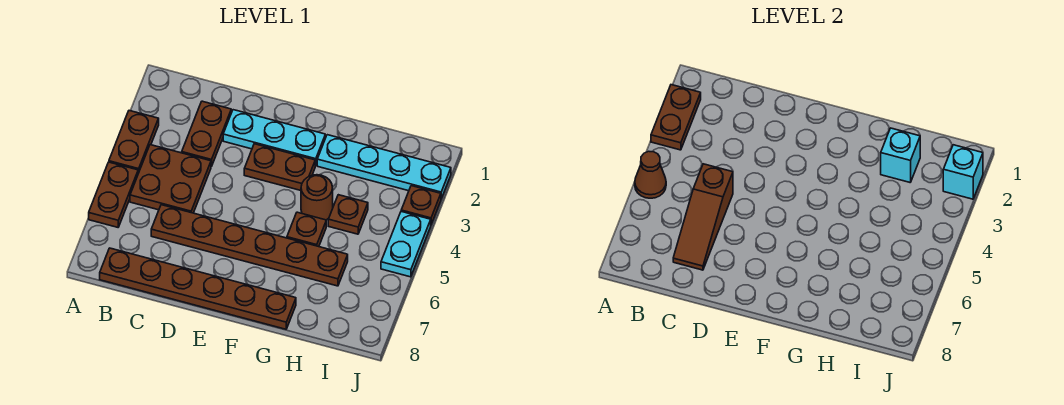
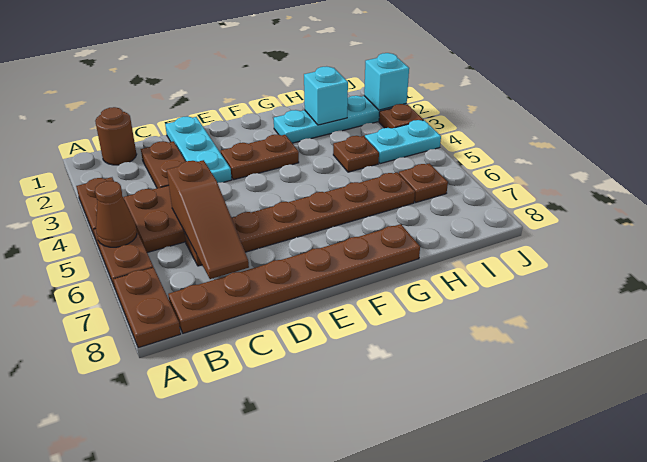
brown plate A2:A3 level 2 -> brown plate A7:A8 level 1
cyan plate D2:F2 level 1 -> cyan plate D1:D3 level 1
brown round brick G4 level 1 -> brown round brick B1 level 1
brown plate G5 level 1 -> brown plate I6 level 1
cyan plate J4:J5 level 1 -> cyan plate I4:J4 level 1

